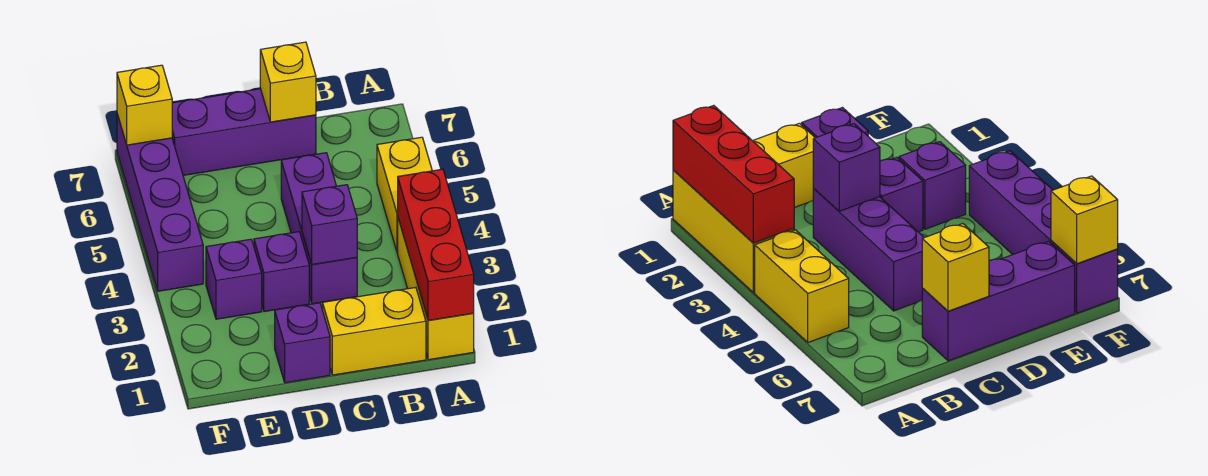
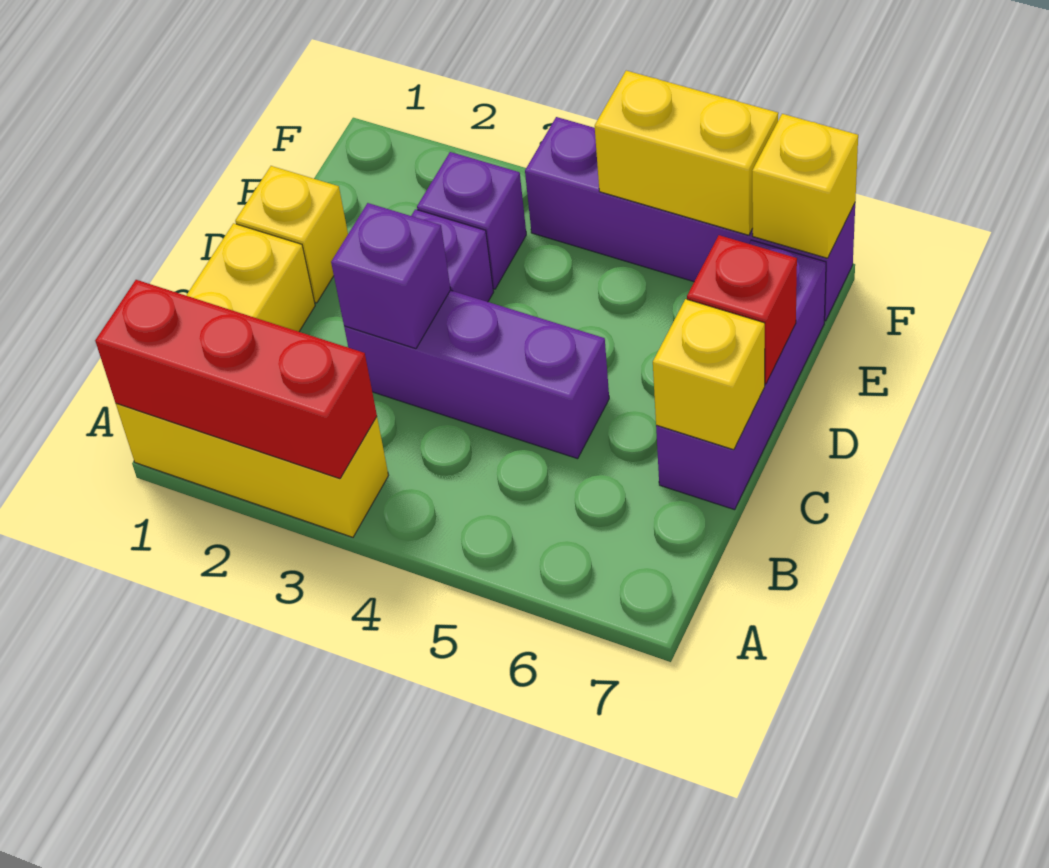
yellow brick A4:A5 level 1 -> yellow brick F5:F6 level 2
purple brick D1 level 1 -> yellow brick D1 level 1
none -> red brick D7 level 2

